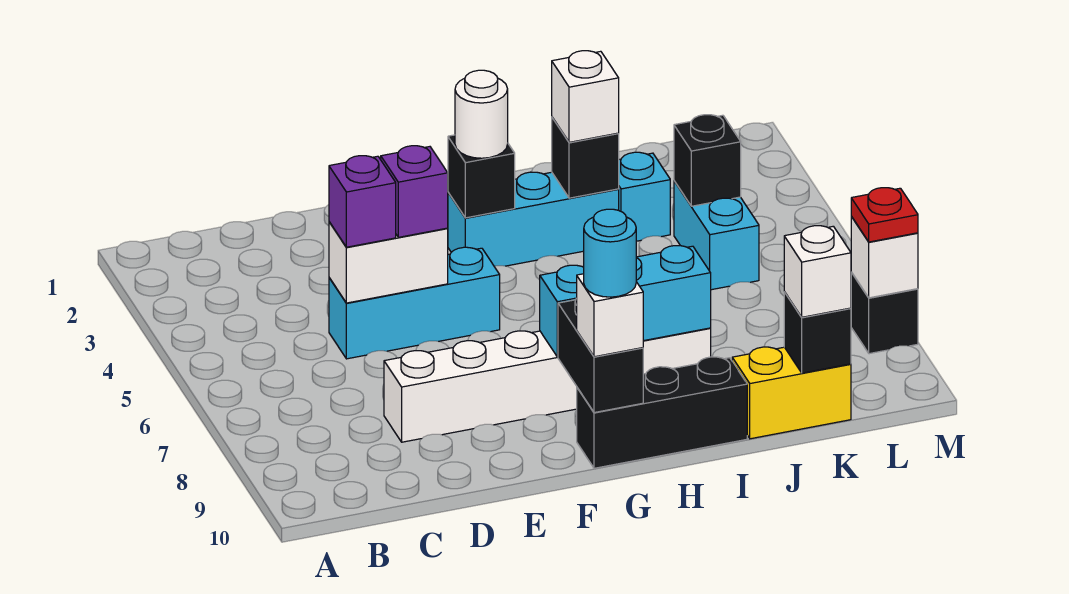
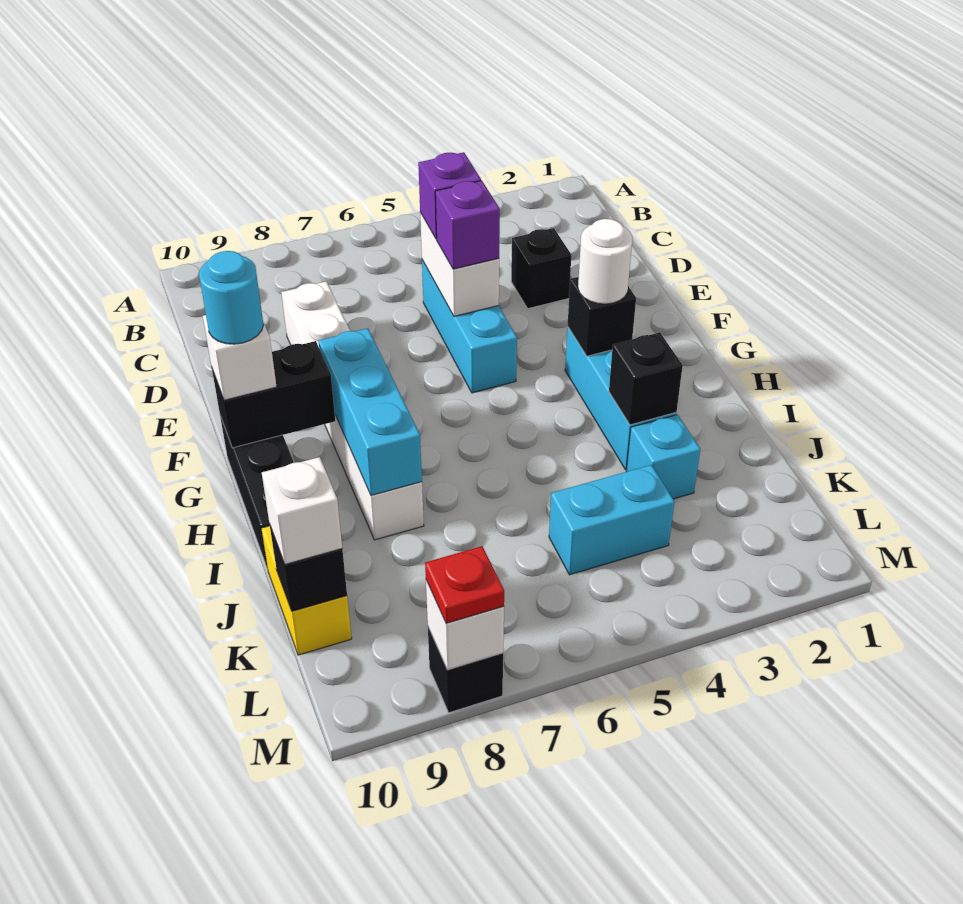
white brick I3 level 3 -> none
black brick K4 level 2 -> black brick D3 level 1

